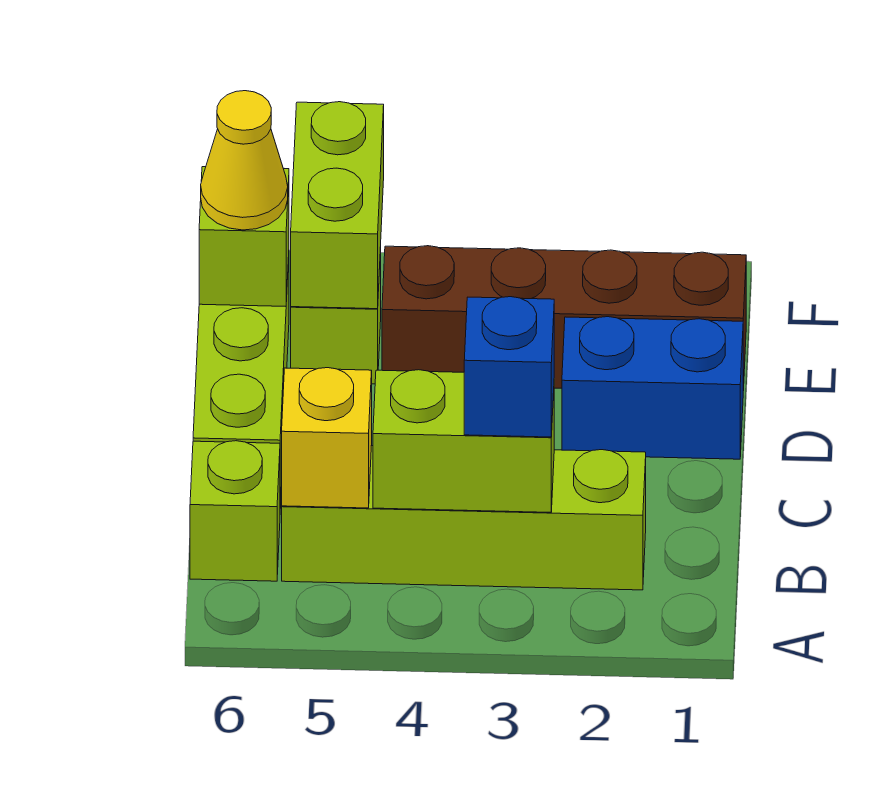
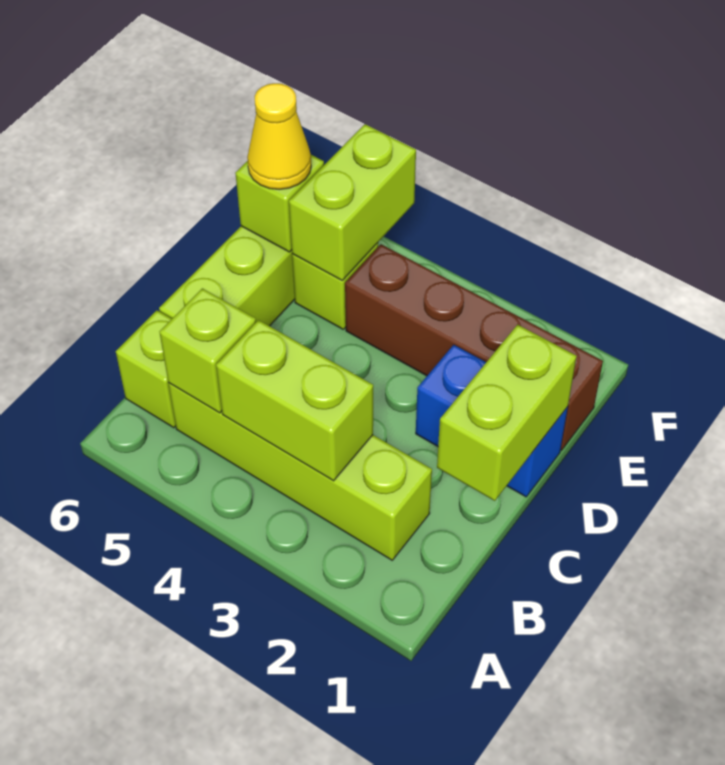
blue brick B3 level 3 -> none
yellow brick B5 level 2 -> lime brick B5 level 2
none -> lime brick C1:D1 level 2

